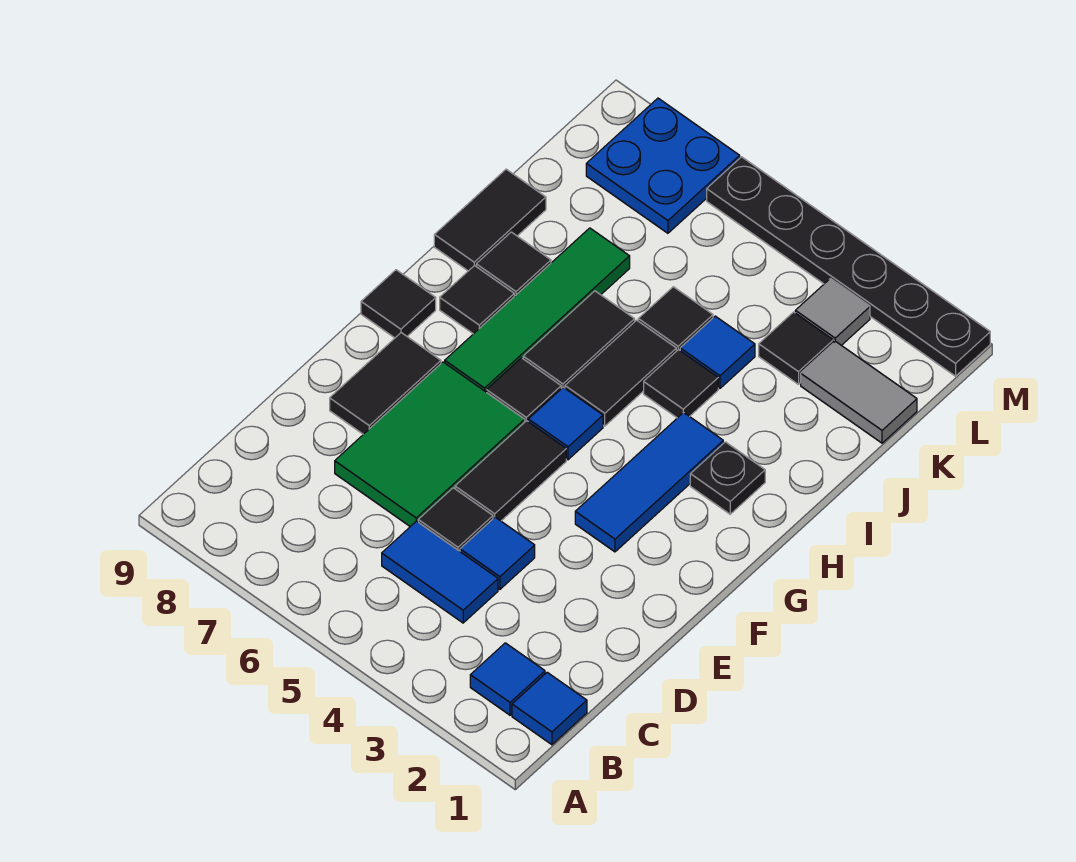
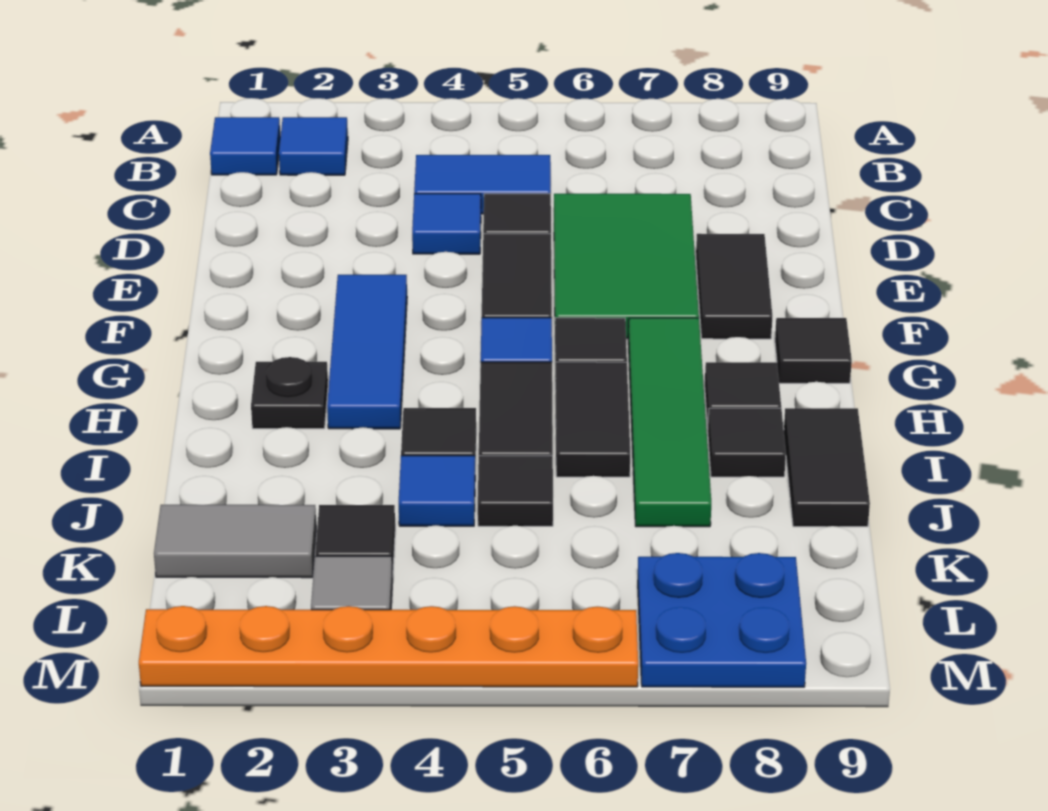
black plate M1:M6 level 1 -> orange plate M1:M6 level 1

